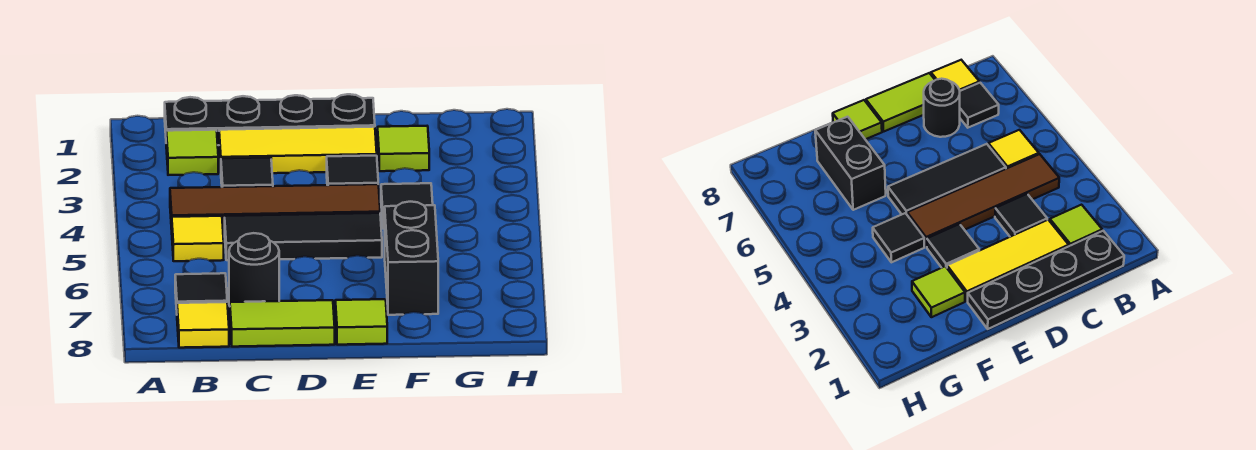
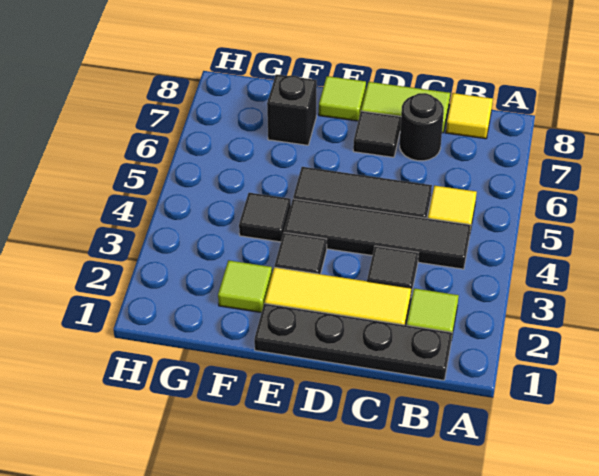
brown tile B4:E4 level 1 -> black tile B4:E4 level 1
black tile B7 level 1 -> black tile D7 level 1
black brick F6:F7 level 1 -> black brick F7 level 1

